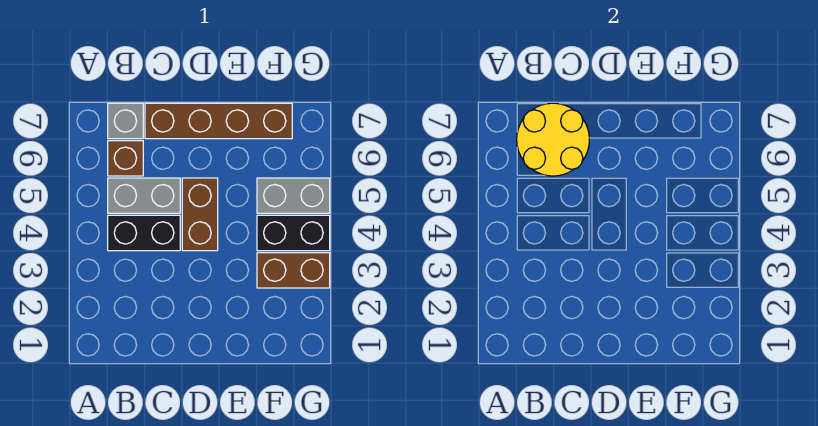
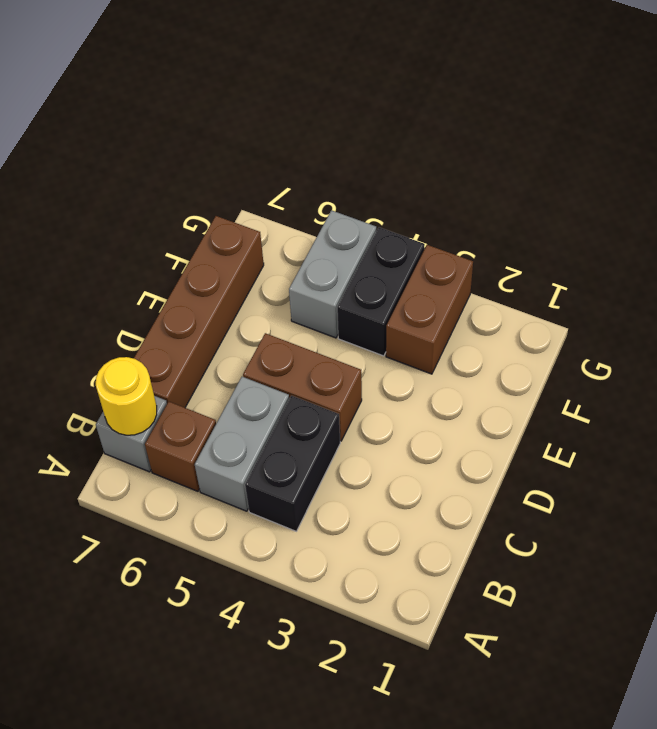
yellow round brick B6:C7 level 2 -> yellow round brick B7 level 2

